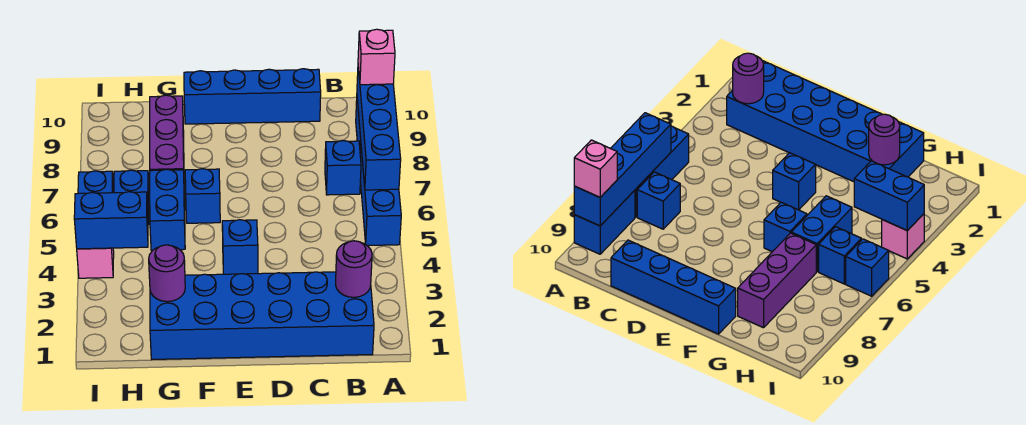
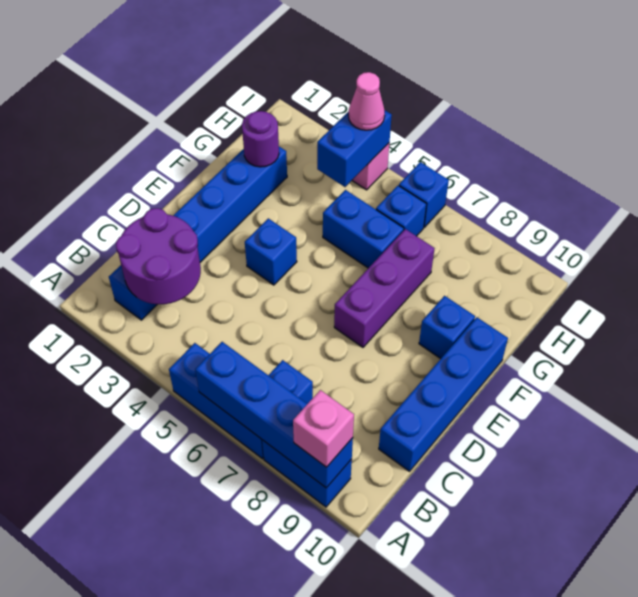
blue brick B1:G2 level 1 -> blue brick B2:G2 level 1
purple round brick B2 level 2 -> purple round brick B2:C3 level 2
blue brick F6 level 1 -> blue brick F9 level 1
purple brick G7:G9 level 1 -> purple brick E7:G7 level 1
none -> pink cone I4 level 3

